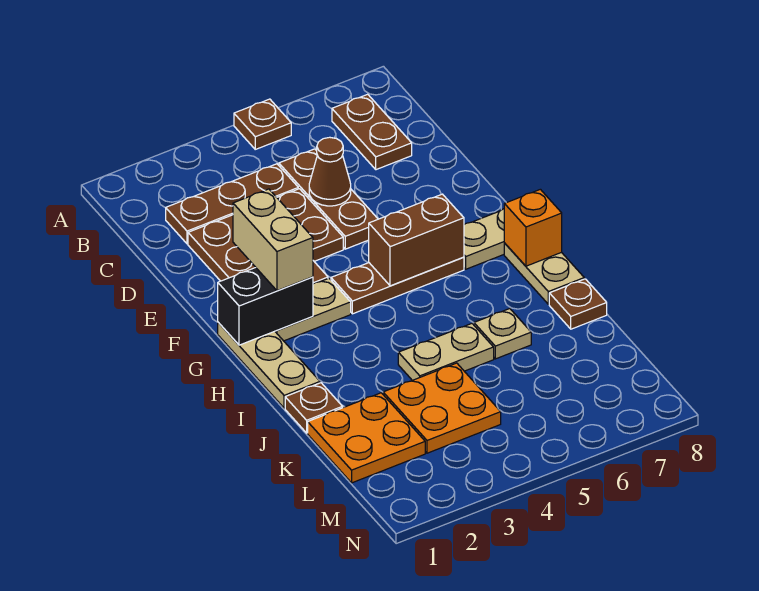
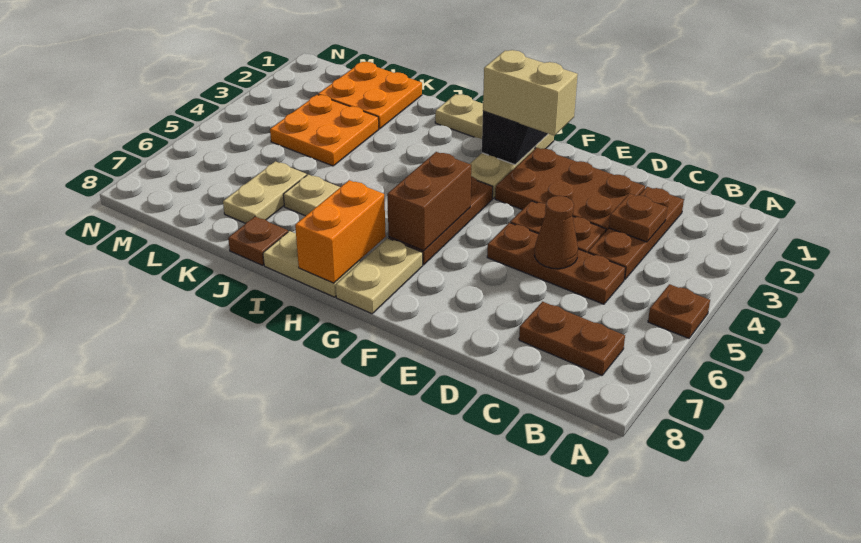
orange brick H8 level 2 -> orange brick H7:H8 level 2
brown plate J1 level 1 -> brown plate C3 level 2
tan plate J4:J5 level 1 -> tan plate K6:K7 level 1

